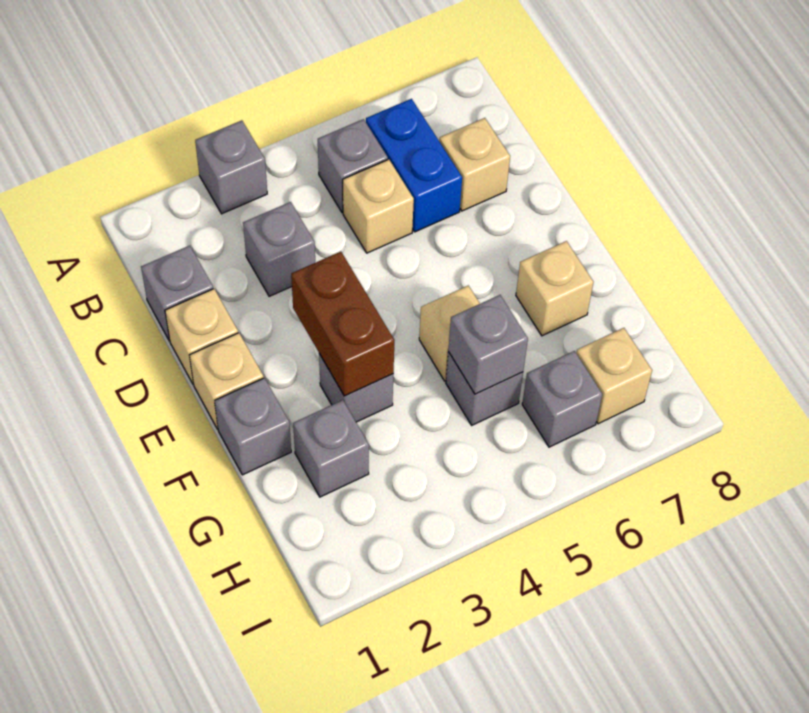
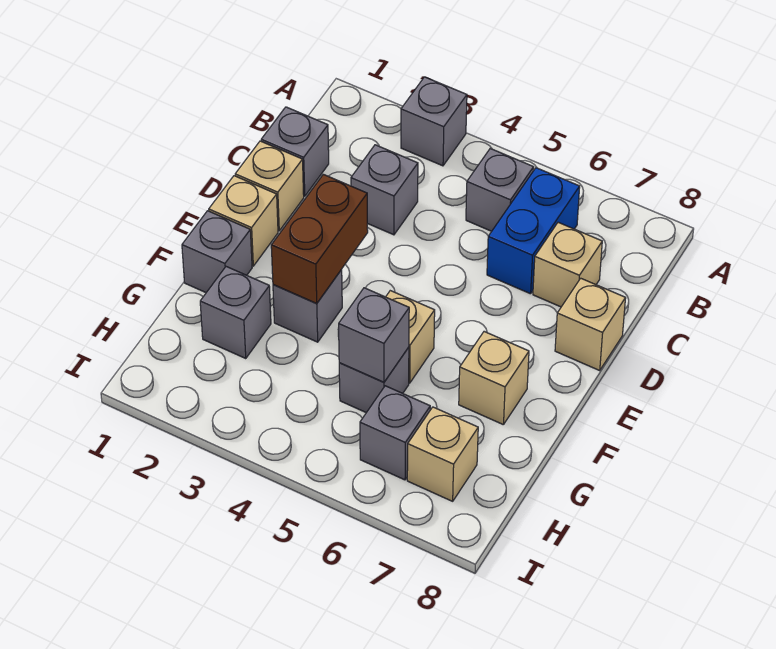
tan brick C5 level 1 -> tan brick D8 level 1

